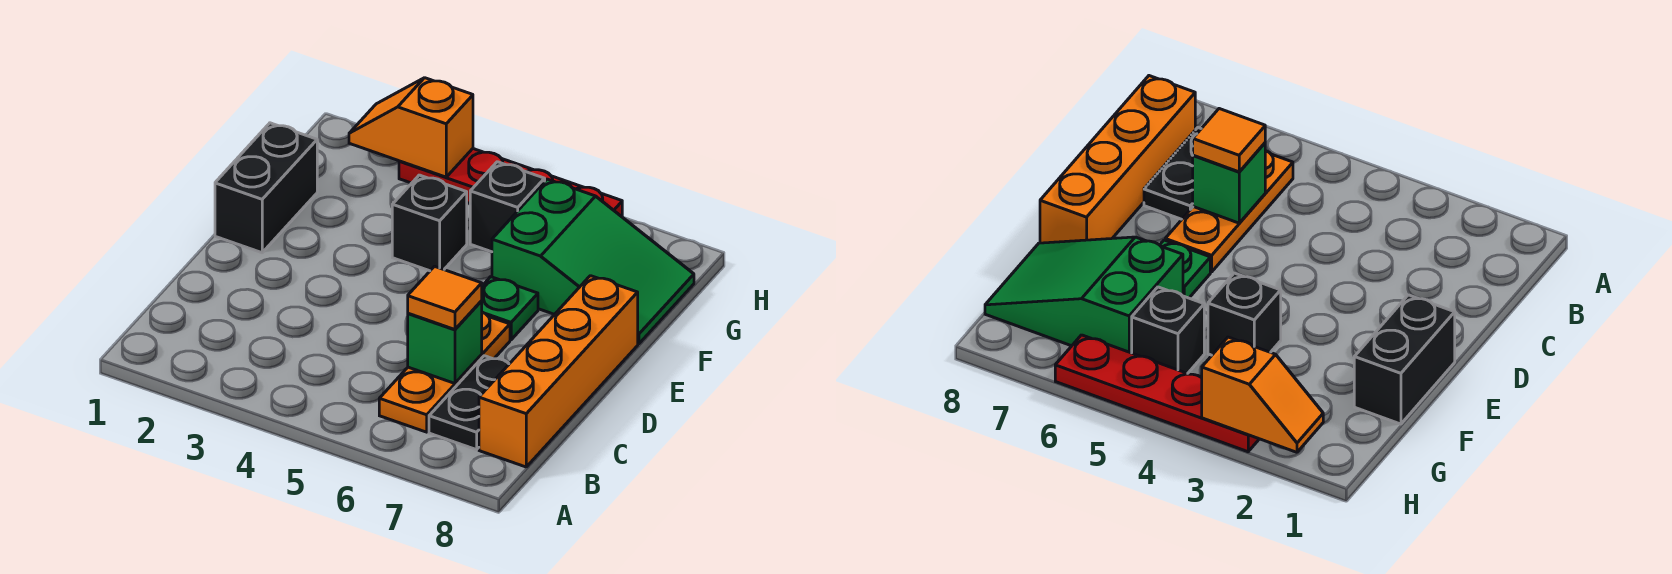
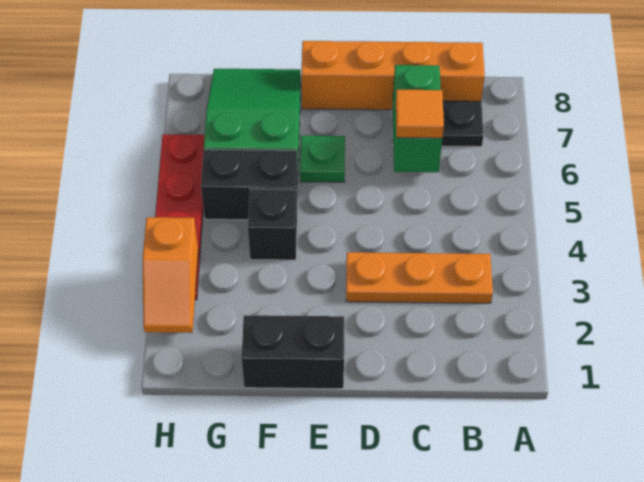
orange plate B6:D6 level 1 -> orange plate B3:D3 level 1
green brick C6 level 2 -> green brick C6:C7 level 2
black brick G5 level 1 -> black brick F5:G5 level 1

